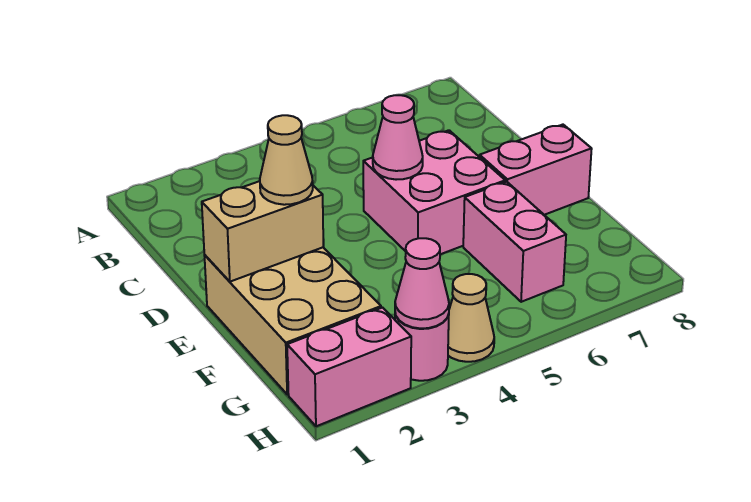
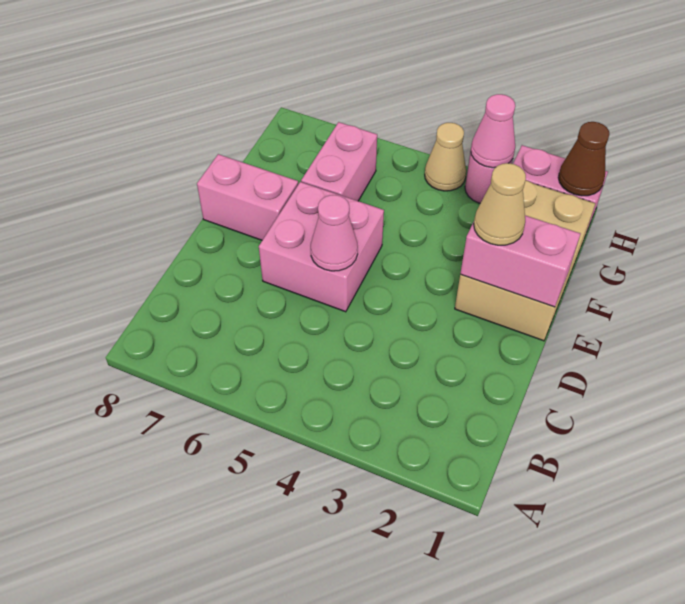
tan brick E1:E2 level 2 -> pink brick E1:E2 level 2
none -> brown cone H1 level 2

